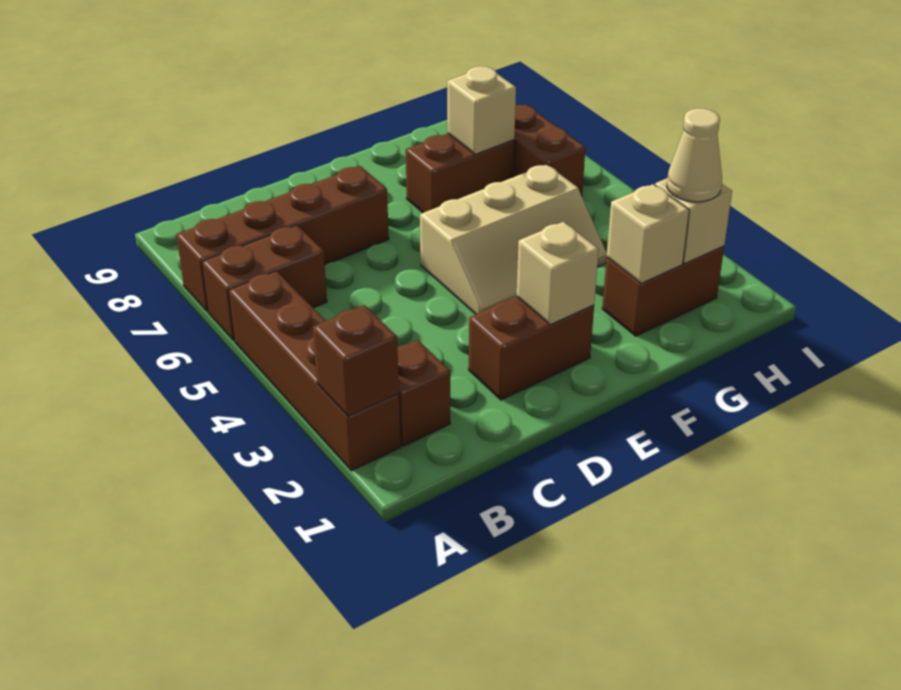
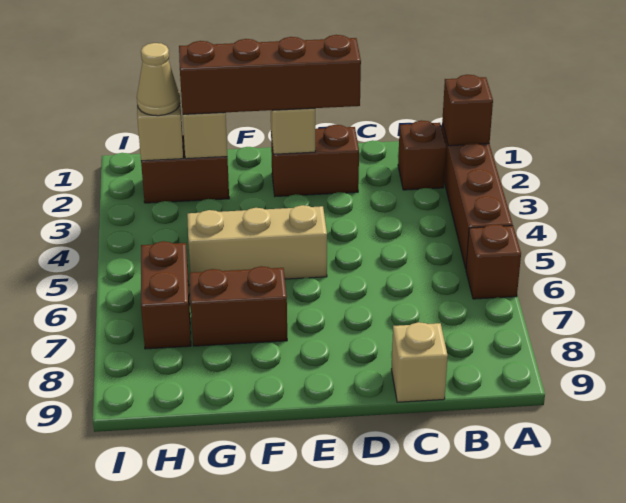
brown brick A6:B6 level 1 -> brown brick A6 level 1
brown brick A7:D7 level 1 -> brown brick D2:G2 level 3
tan brick G7 level 2 -> tan brick C9 level 1

